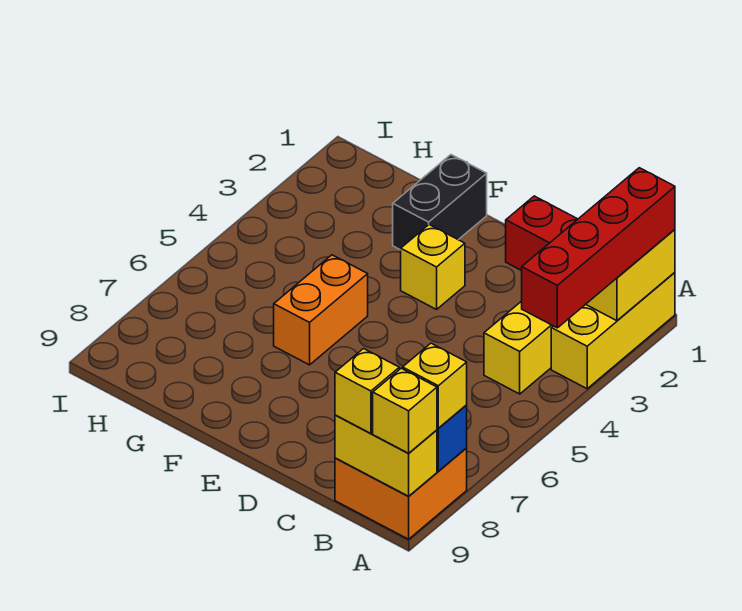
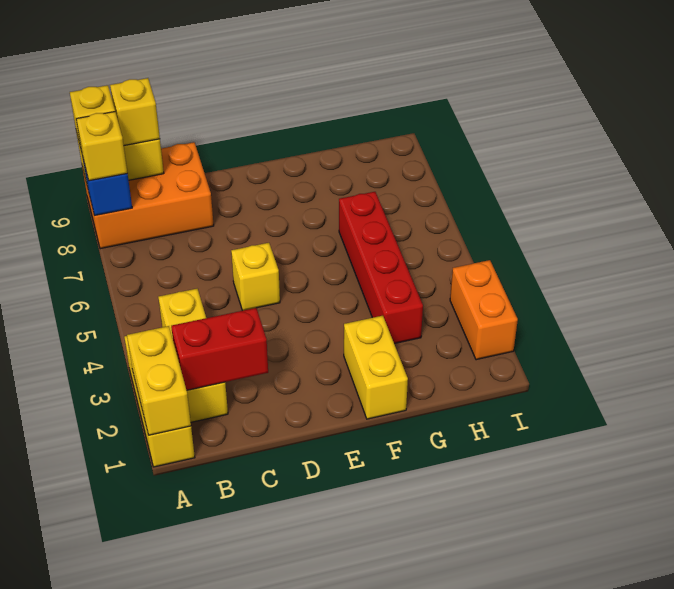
red brick A1:A4 level 3 -> red brick G3:G6 level 1
orange brick A8:B9 level 1 -> orange brick A8:C9 level 1
yellow brick E3 level 1 -> yellow brick D5 level 1
black brick F1:F2 level 1 -> yellow brick F1:F2 level 1
orange brick F5:F6 level 1 -> orange brick I2:I3 level 1

